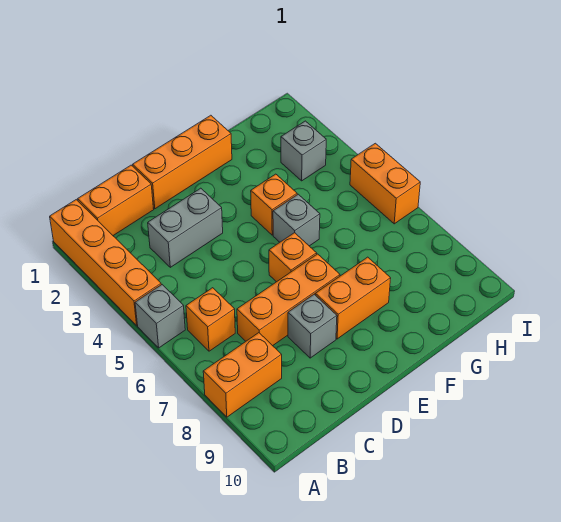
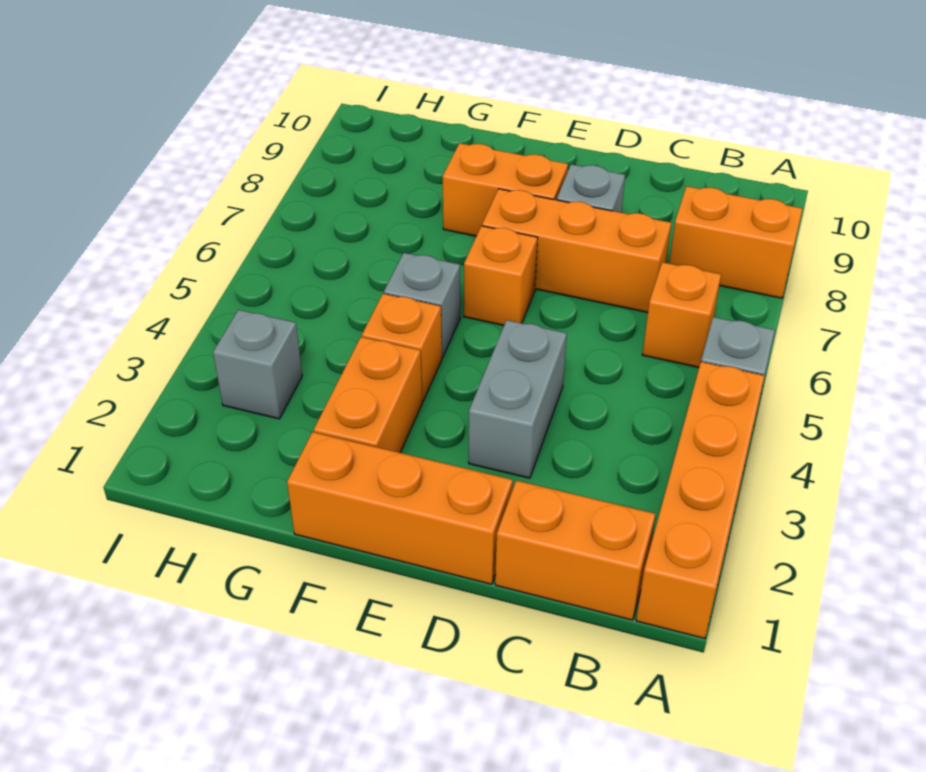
grey brick C3:D3 level 1 -> grey brick D3:D4 level 1
orange brick I5:I6 level 1 -> orange brick F2:F3 level 1

